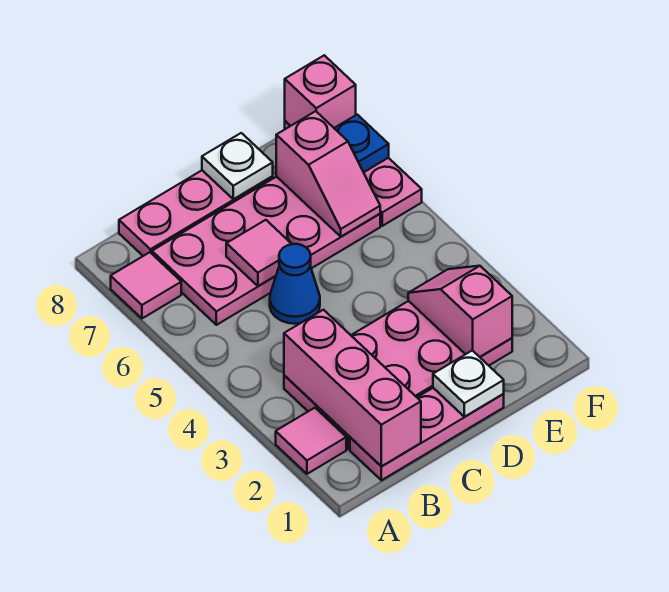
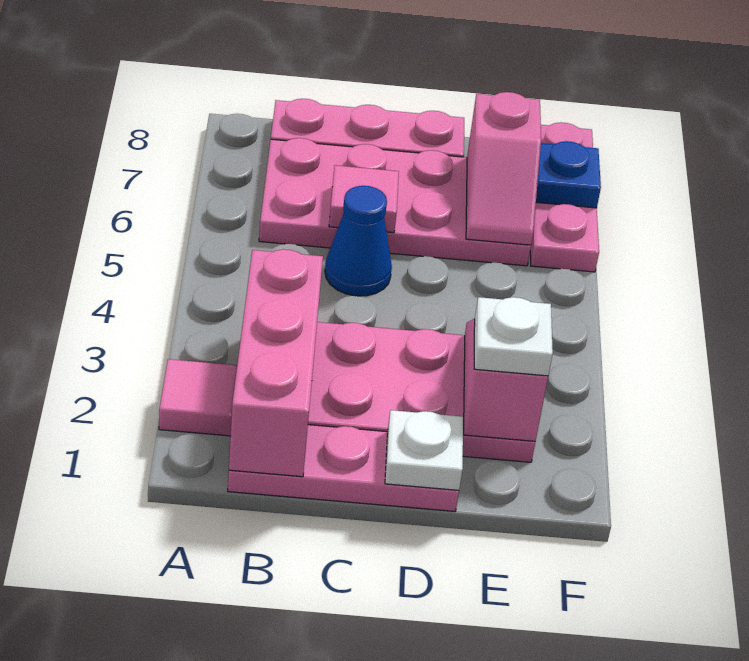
pink tile A7 level 1 -> none
white plate D8 level 2 -> white plate E2 level 3
pink brick F8 level 2 -> none

